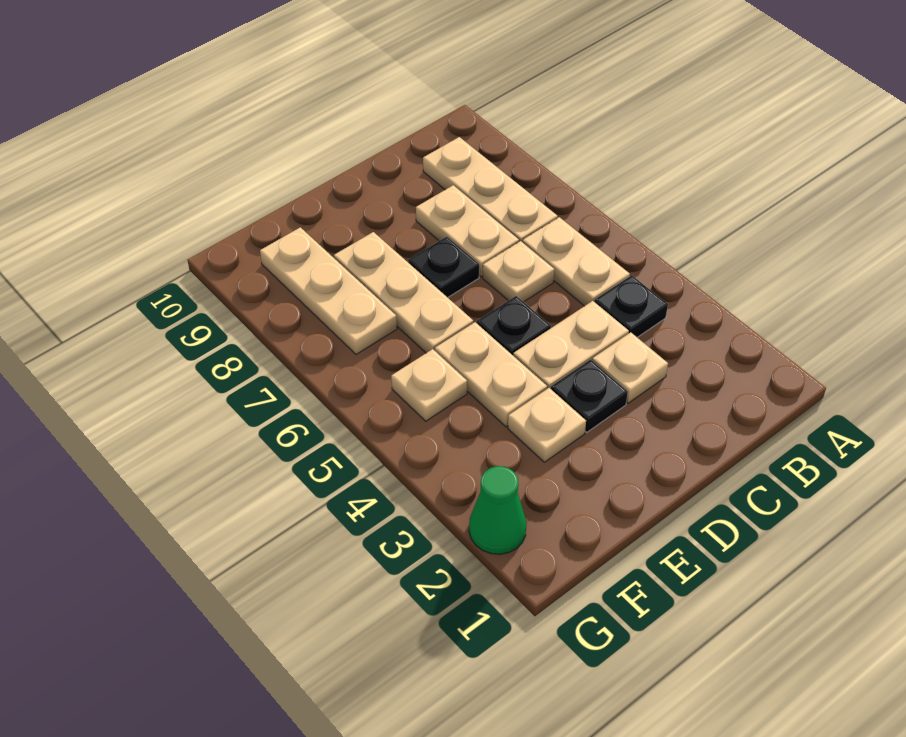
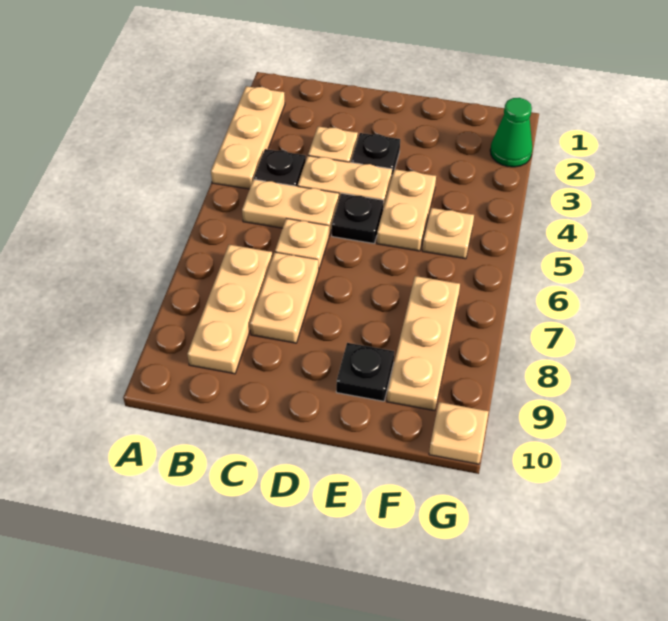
tan plate B5:B6 level 1 -> tan plate B5:C5 level 1
black plate D7 level 1 -> black plate E9 level 1
tan plate E3 level 1 -> tan plate G10 level 1
tan plate E6:E8 level 1 -> tan plate A2:A4 level 1

